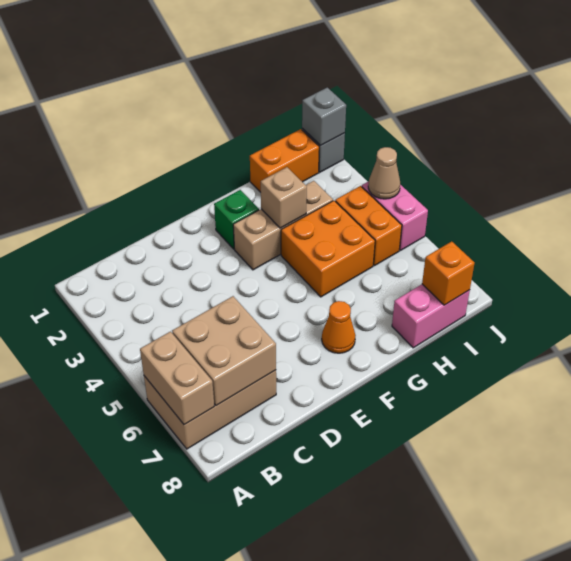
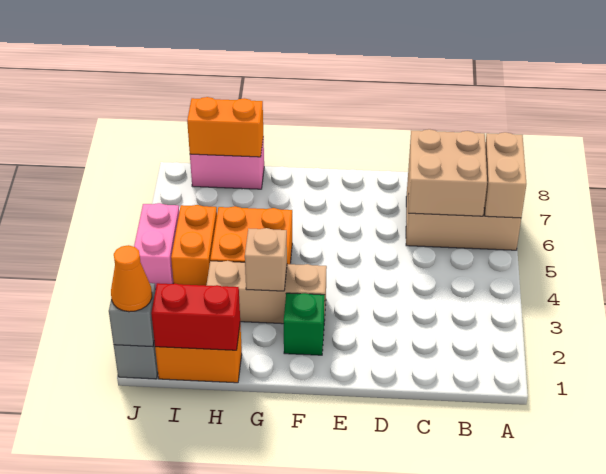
orange cone F7 level 1 -> orange cone J1 level 3
none -> red brick H1:I1 level 2
orange brick I8 level 2 -> orange brick H8:I8 level 2
tan cone J4 level 2 -> none

